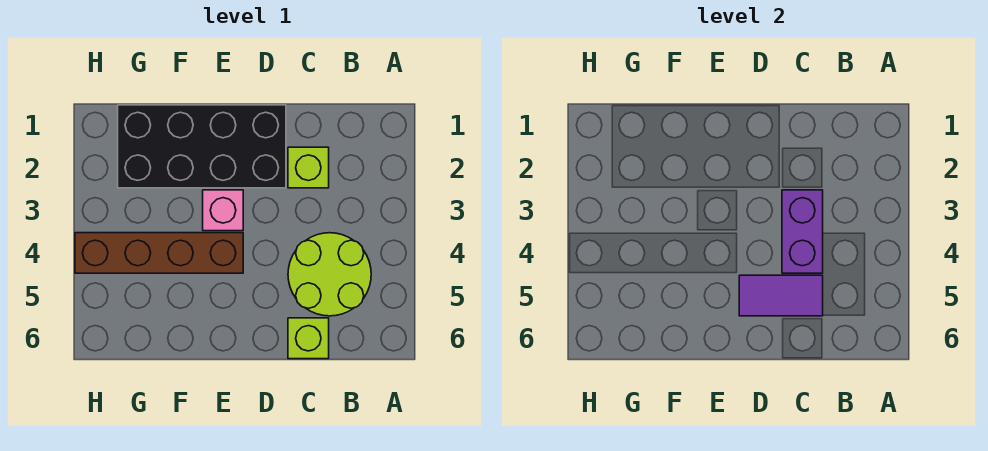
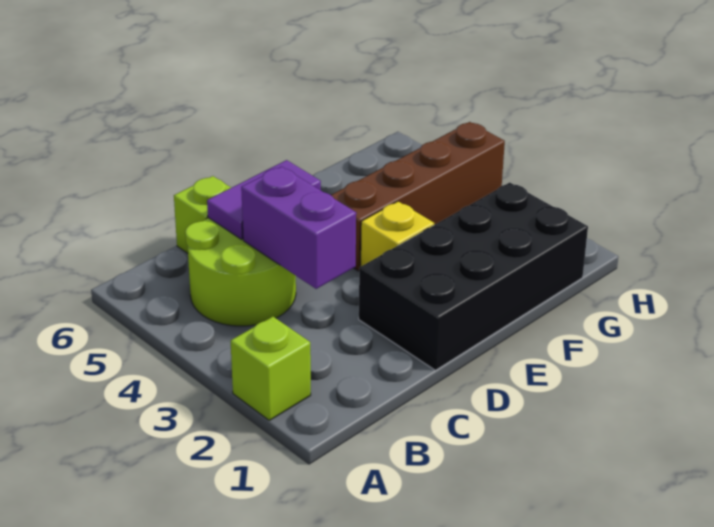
lime brick C2 level 1 -> lime brick A2 level 1
pink brick E3 level 1 -> yellow brick E3 level 1

